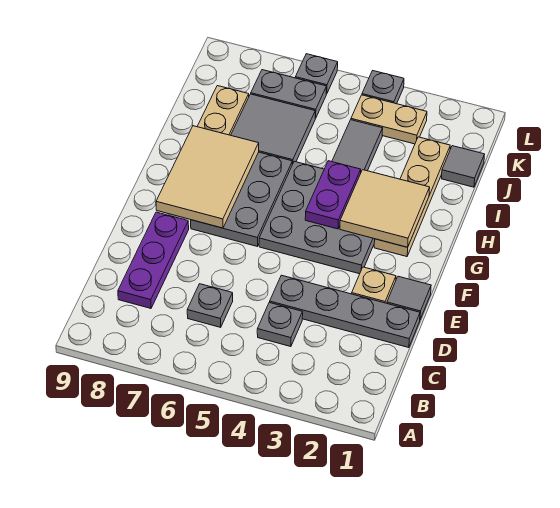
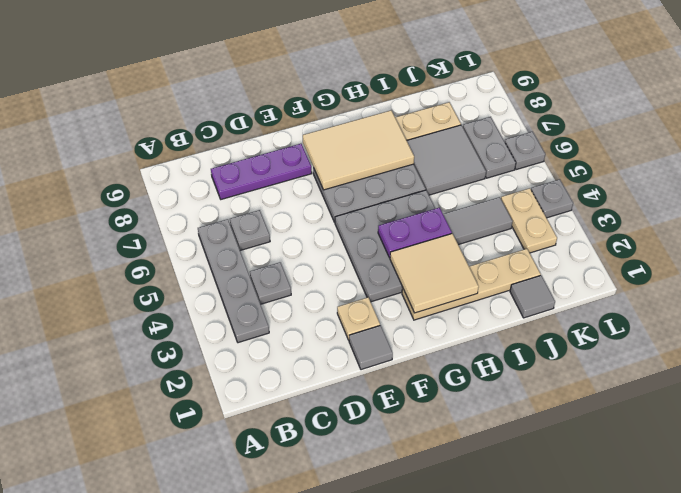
grey plate D1:D4 level 1 -> grey plate B3:B6 level 1

